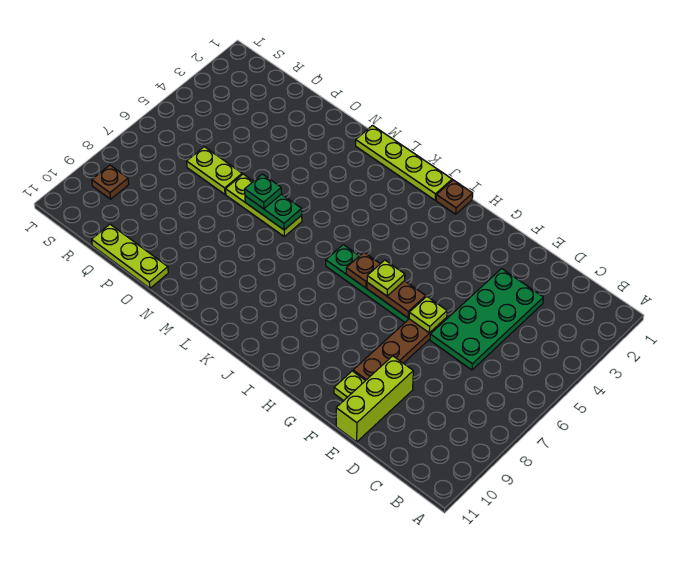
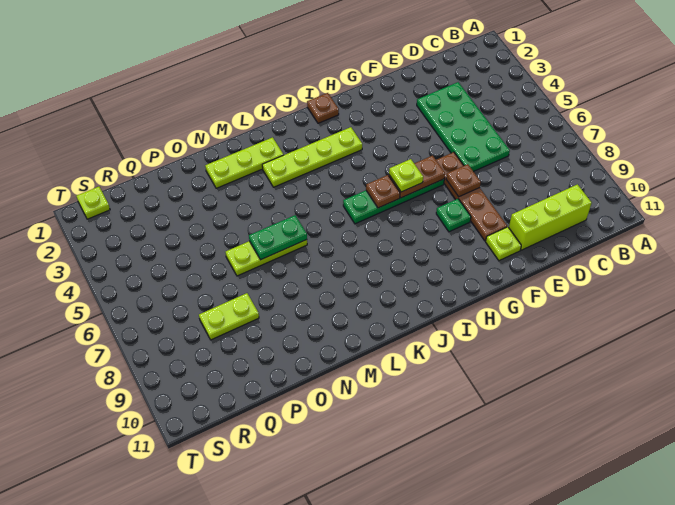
lime brick E9:E11 level 1 -> lime brick C10:E10 level 1
lime plate F6 level 2 -> lime plate S1 level 1
lime plate J1:M1 level 1 -> lime plate I3:L3 level 1
green plate N6 level 3 -> green plate G8 level 1
lime plate O11:Q11 level 1 -> lime plate L2:N2 level 1
lime plate P6:Q6 level 1 -> lime plate P8:Q8 level 1
brown plate S9 level 1 -> brown plate F7 level 2

